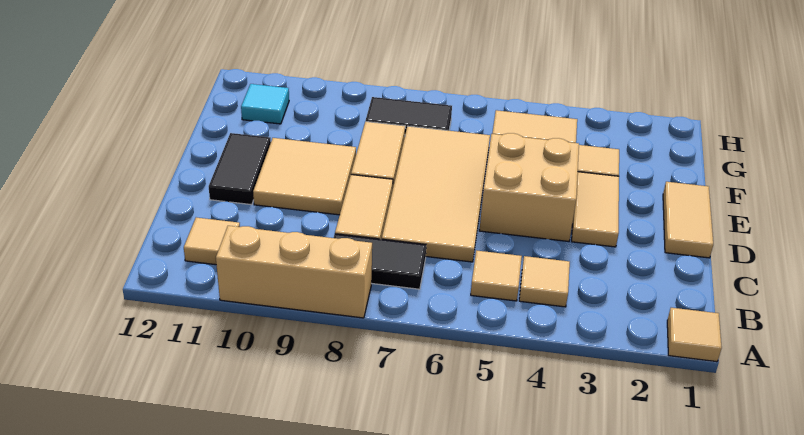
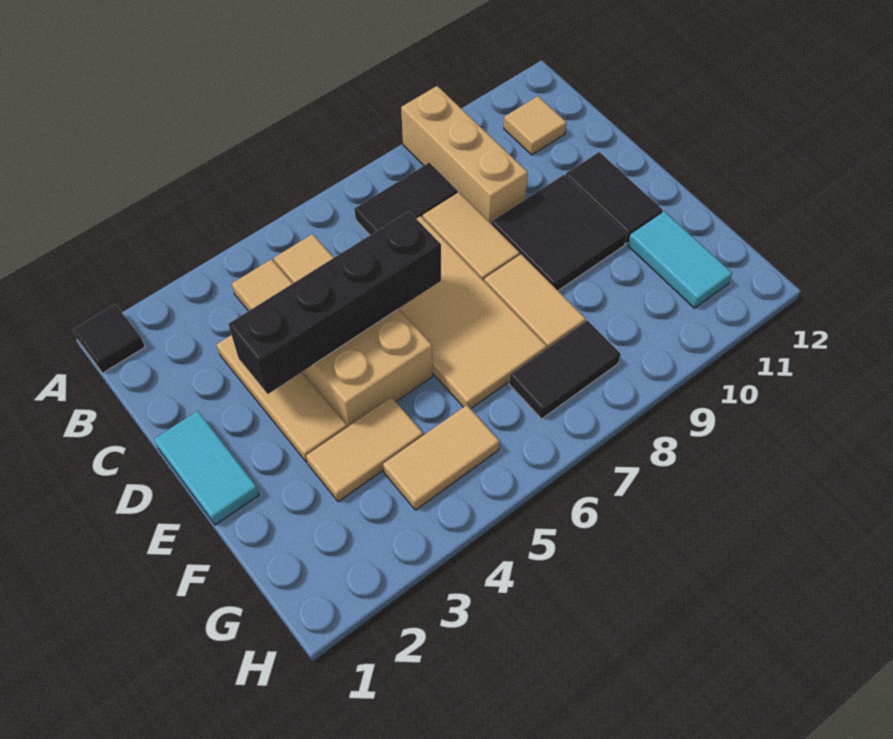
tan tile A1 level 1 -> black tile A1 level 1
tan brick A8:A10 level 1 -> tan brick A9:C9 level 1
tan tile D1:E1 level 1 -> cyan tile D1:E1 level 1
tan tile D3:E3 level 1 -> tan tile C3:E3 level 1
none -> black brick D3:D6 level 2
tan tile D9:E10 level 1 -> black tile D9:E10 level 1
cyan tile G11 level 1 -> cyan tile F11:G11 level 1

